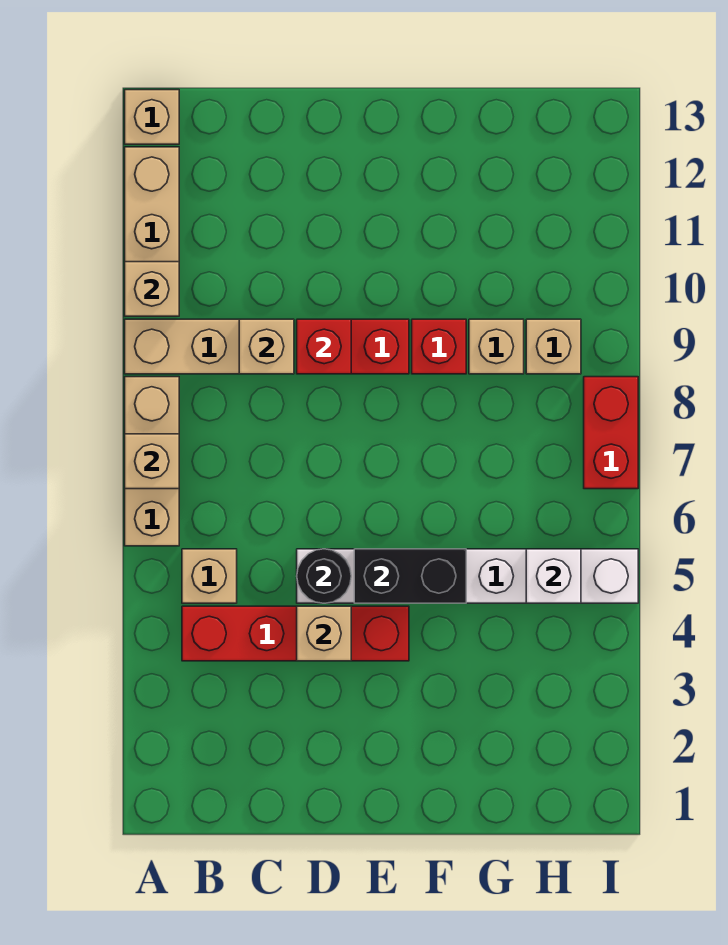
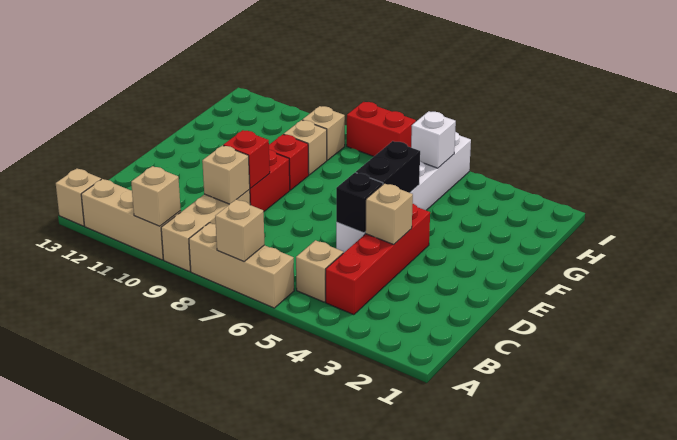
black round brick D5 level 2 -> black brick D5 level 2

